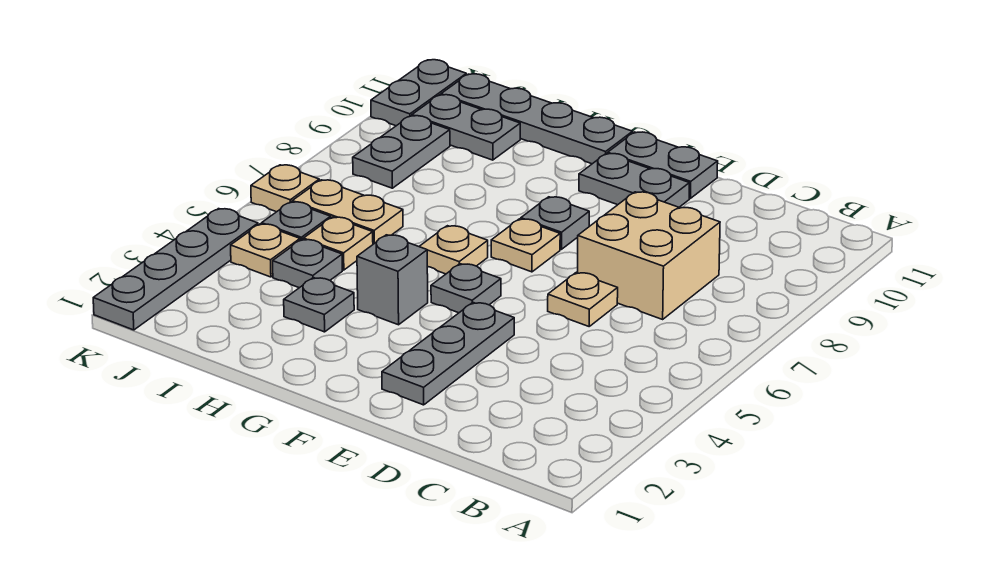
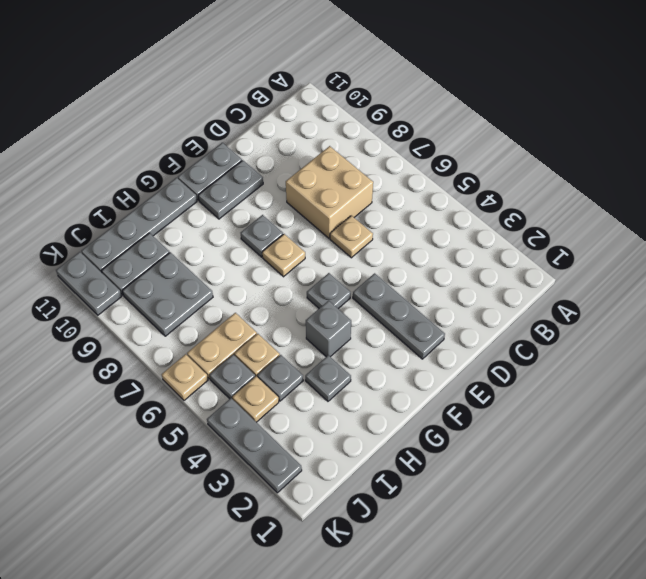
tan plate G6 level 1 -> none
grey plate J8:J9 level 1 -> grey plate I8:J9 level 1
grey plate K1:K4 level 1 -> grey plate K2:K4 level 1

